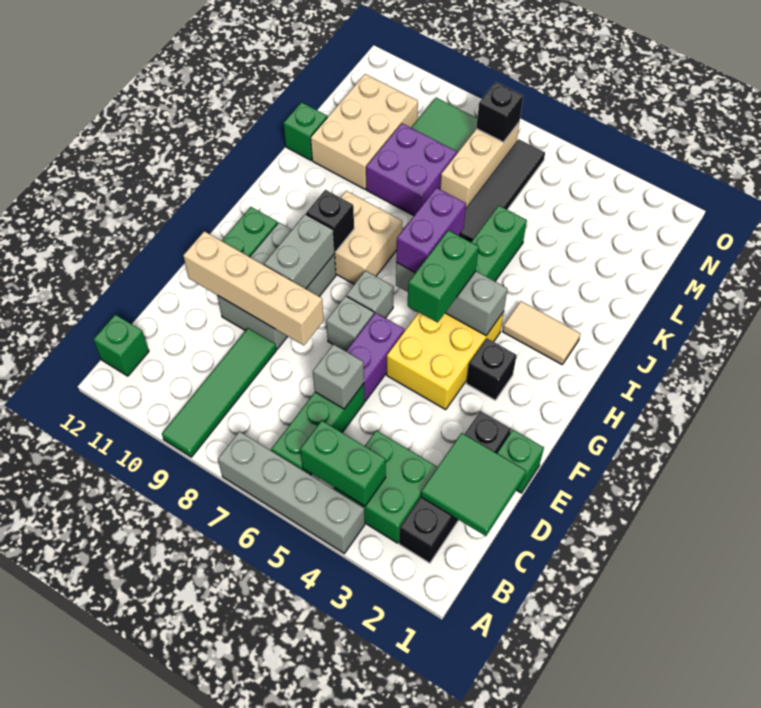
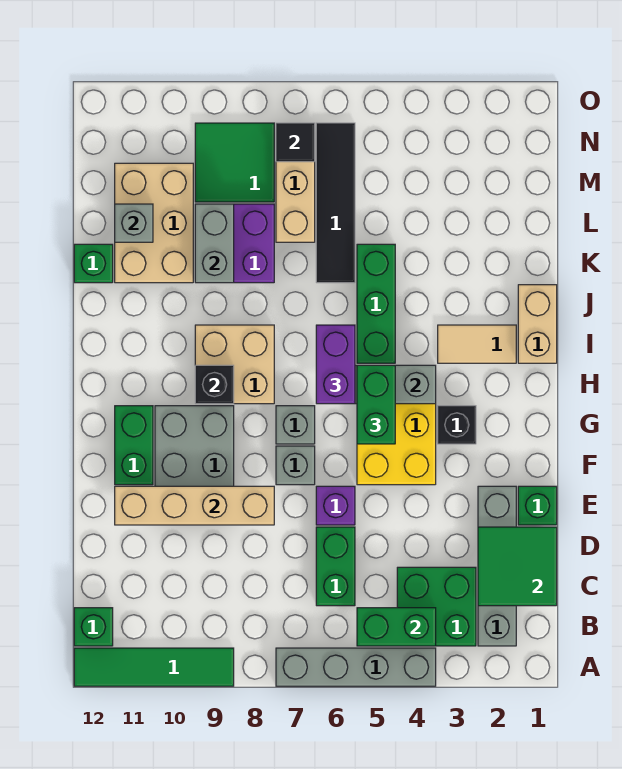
green tile A9:D9 level 1 -> green tile A9:A12 level 1
black brick B2:E2 level 1 -> grey brick B2:E2 level 1
green brick B6:D6 level 1 -> green brick C6:D6 level 1
grey brick D6 level 2 -> grey brick L11 level 2
purple brick E6:F6 level 1 -> purple brick E6 level 1
grey brick F9:G9 level 2 -> grey brick K9:L9 level 2
none -> tan brick I1:J1 level 1
black brick N7 level 2 -> black tile N7 level 2

